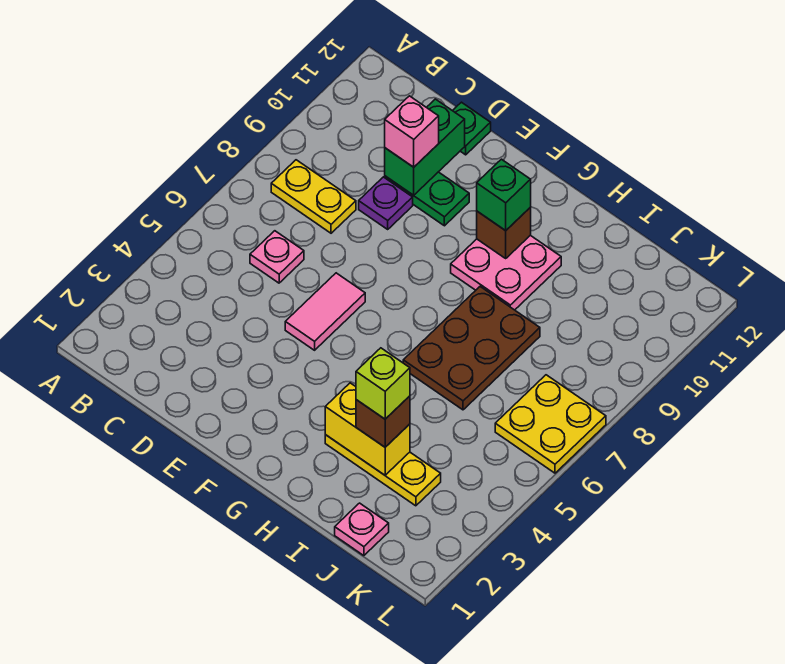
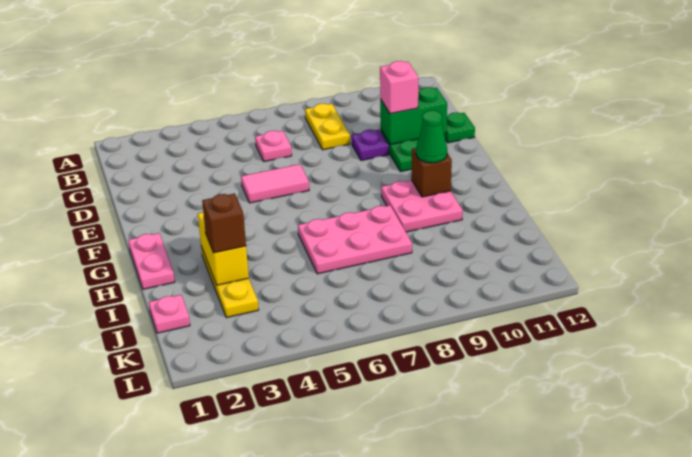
none -> pink plate G1:H1 level 1
green brick G10 level 3 -> green cone G10 level 3
brown plate H6:I8 level 1 -> pink plate H6:I8 level 1
lime brick I3 level 4 -> none
yellow plate K6:L7 level 1 -> none

